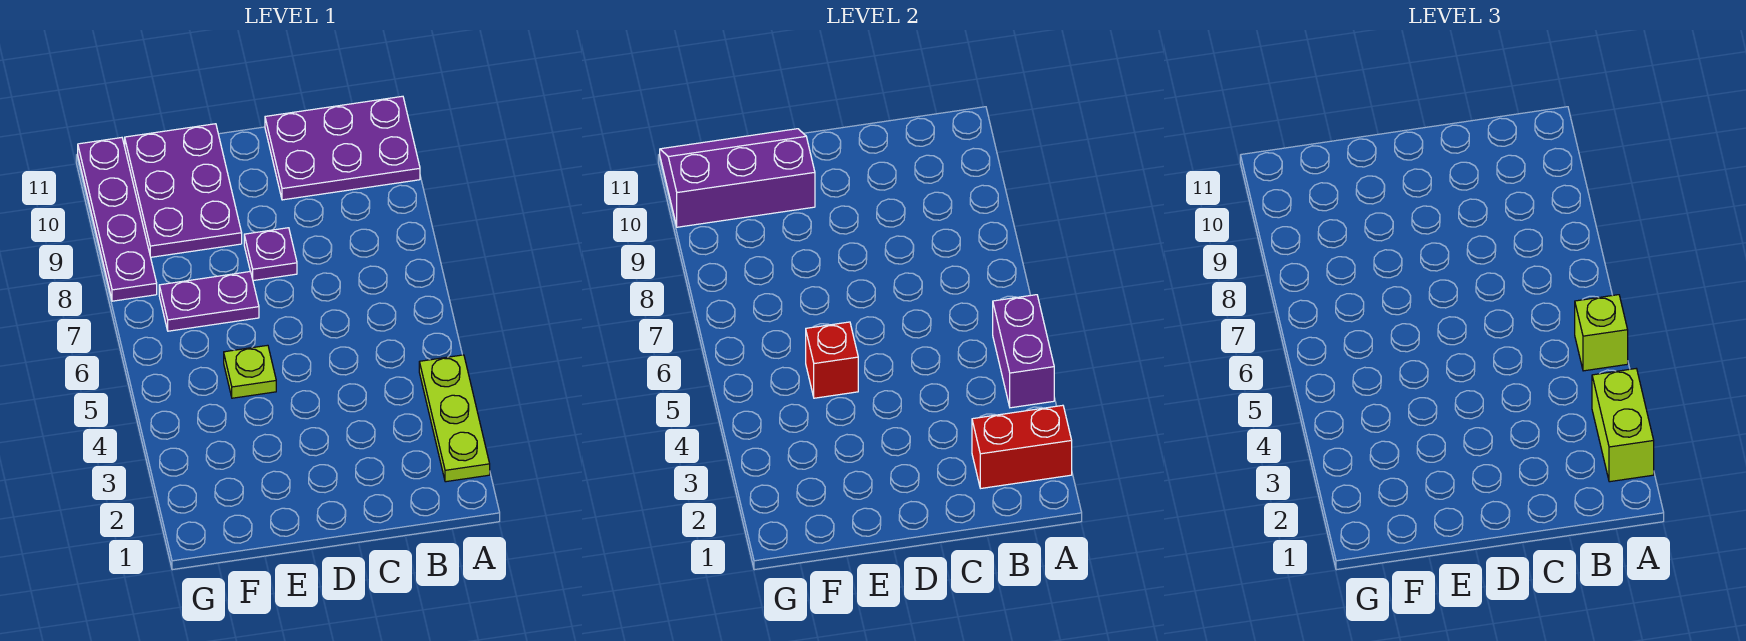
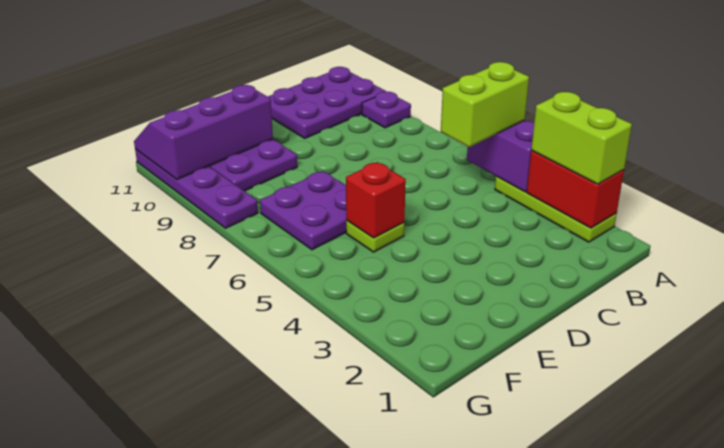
red brick A2:B2 level 2 -> red brick A2:A3 level 2
lime brick A5 level 3 -> lime brick A5:B5 level 3
purple plate D8 level 1 -> purple plate A9 level 1
purple plate E7:F7 level 1 -> purple plate E6:F7 level 1

